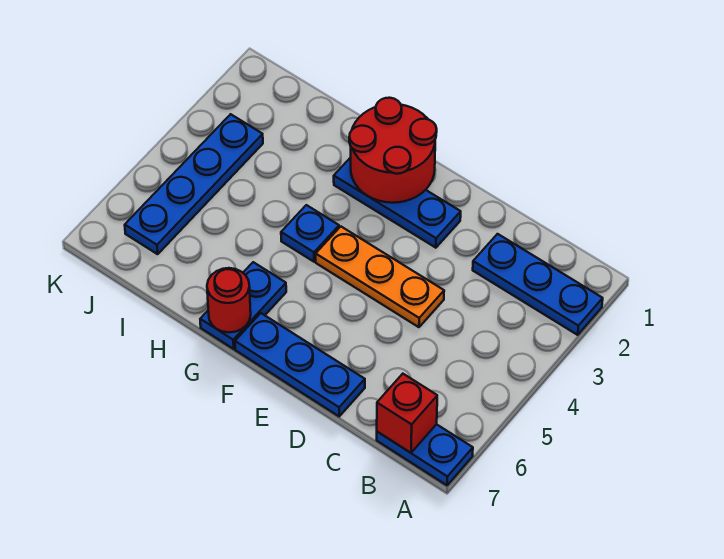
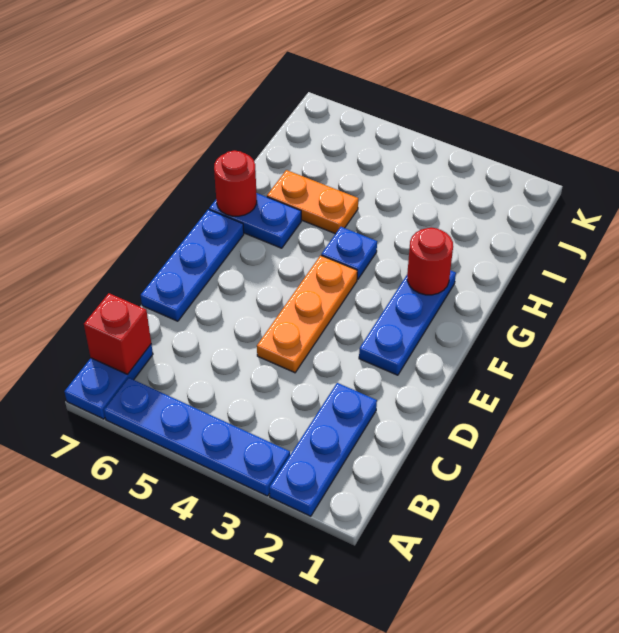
red round brick F1:G2 level 2 -> red round brick G2 level 2
none -> orange plate H5:H6 level 1
blue plate J3:J6 level 1 -> blue plate A3:A6 level 1

